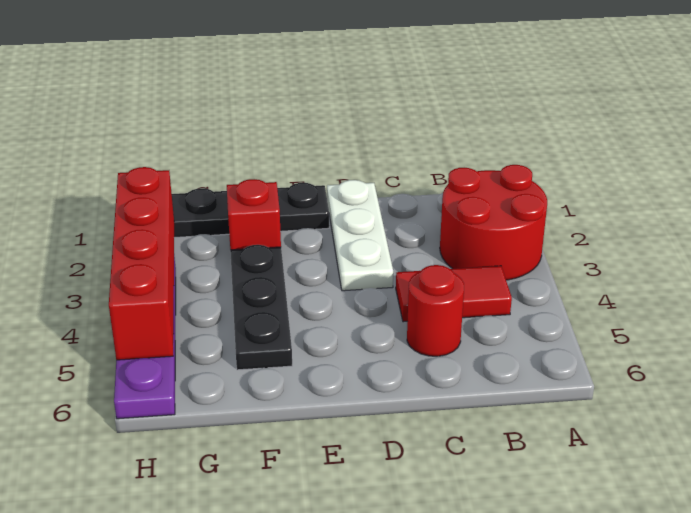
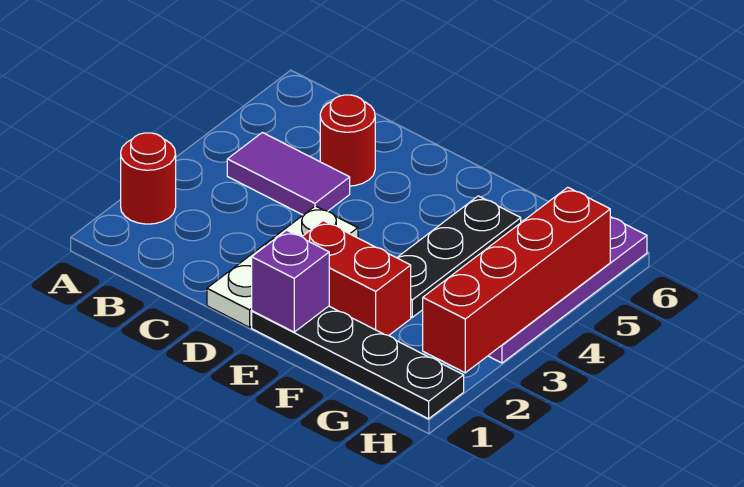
red round brick A2:B3 level 1 -> red round brick A2 level 1
red tile B4:C4 level 1 -> purple tile B4:C4 level 1
none -> purple brick E1 level 2
red brick F2 level 1 -> red brick E2:F2 level 1

